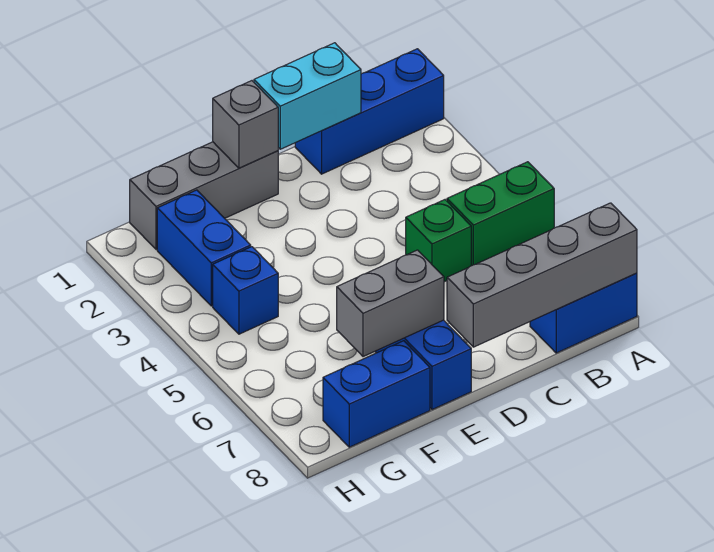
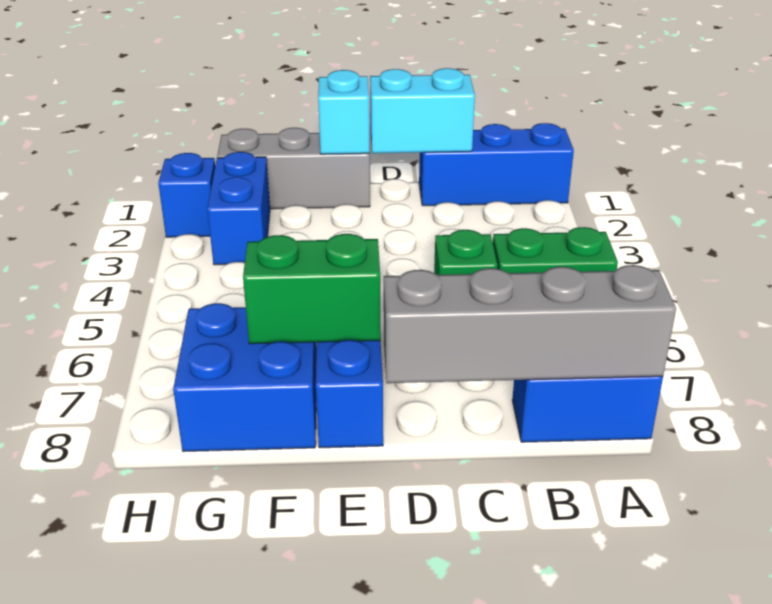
grey brick E1 level 2 -> cyan brick E1 level 2
grey brick E7:F7 level 2 -> green brick E7:F7 level 2
blue brick F8:G8 level 1 -> blue brick F7:G8 level 1
blue brick G4 level 1 -> blue brick H2 level 1

